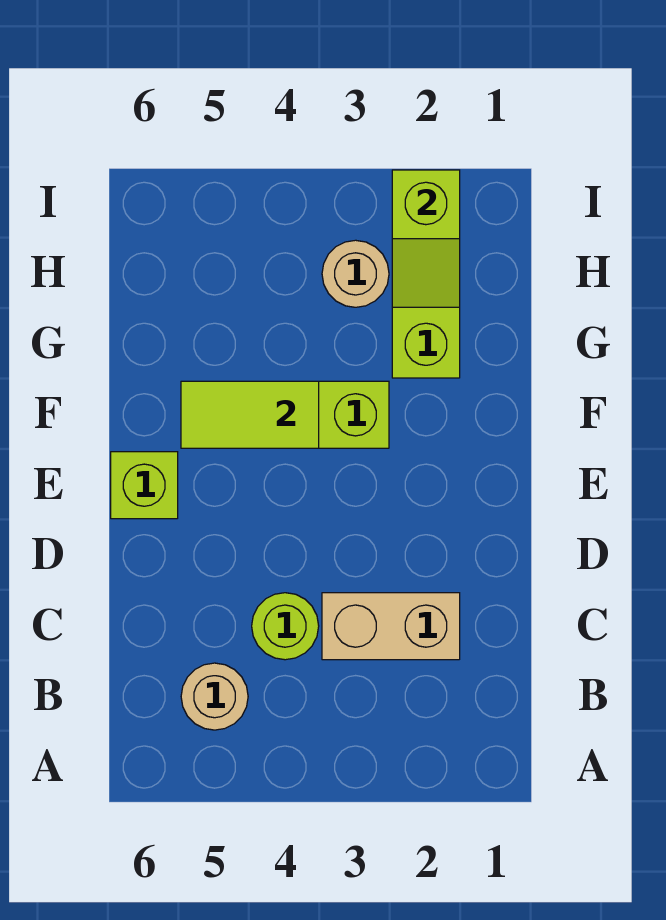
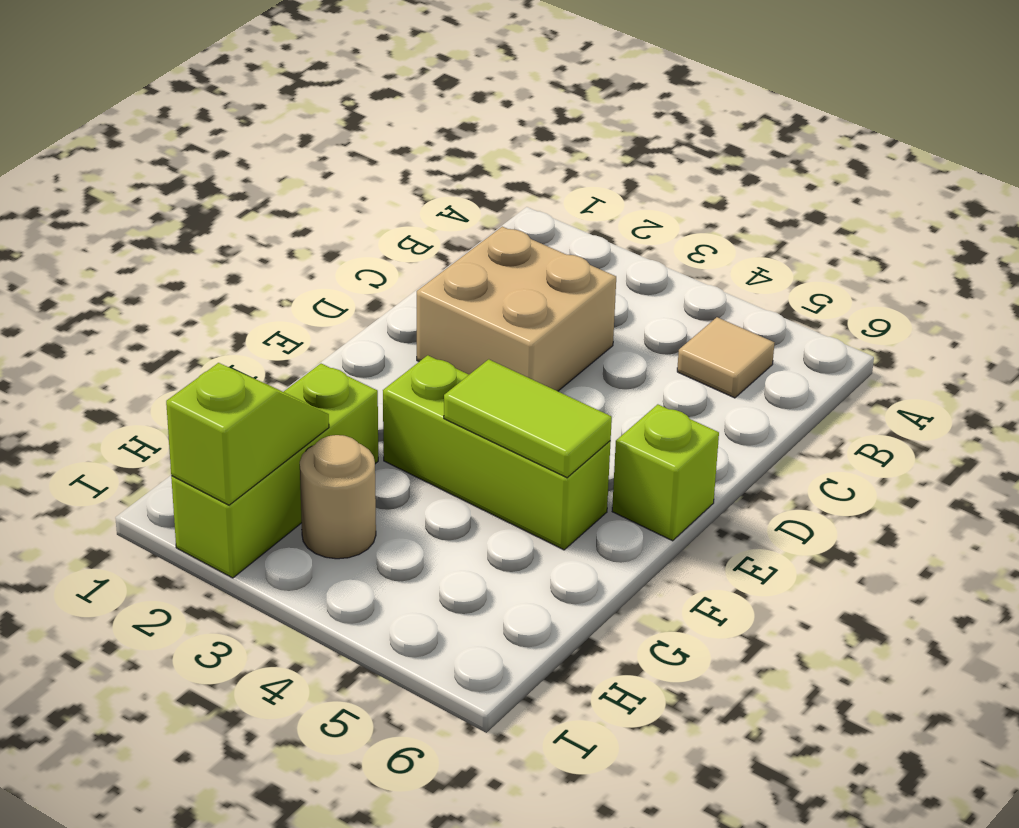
tan round brick B5 level 1 -> tan tile B5 level 1
tan brick C2:C3 level 1 -> tan brick C2:D3 level 1
lime round brick C4 level 1 -> none

